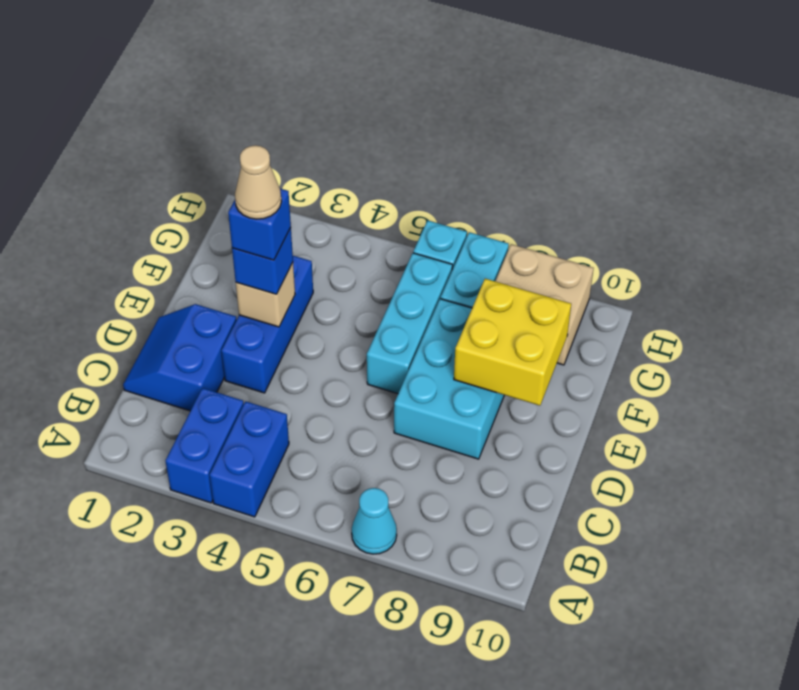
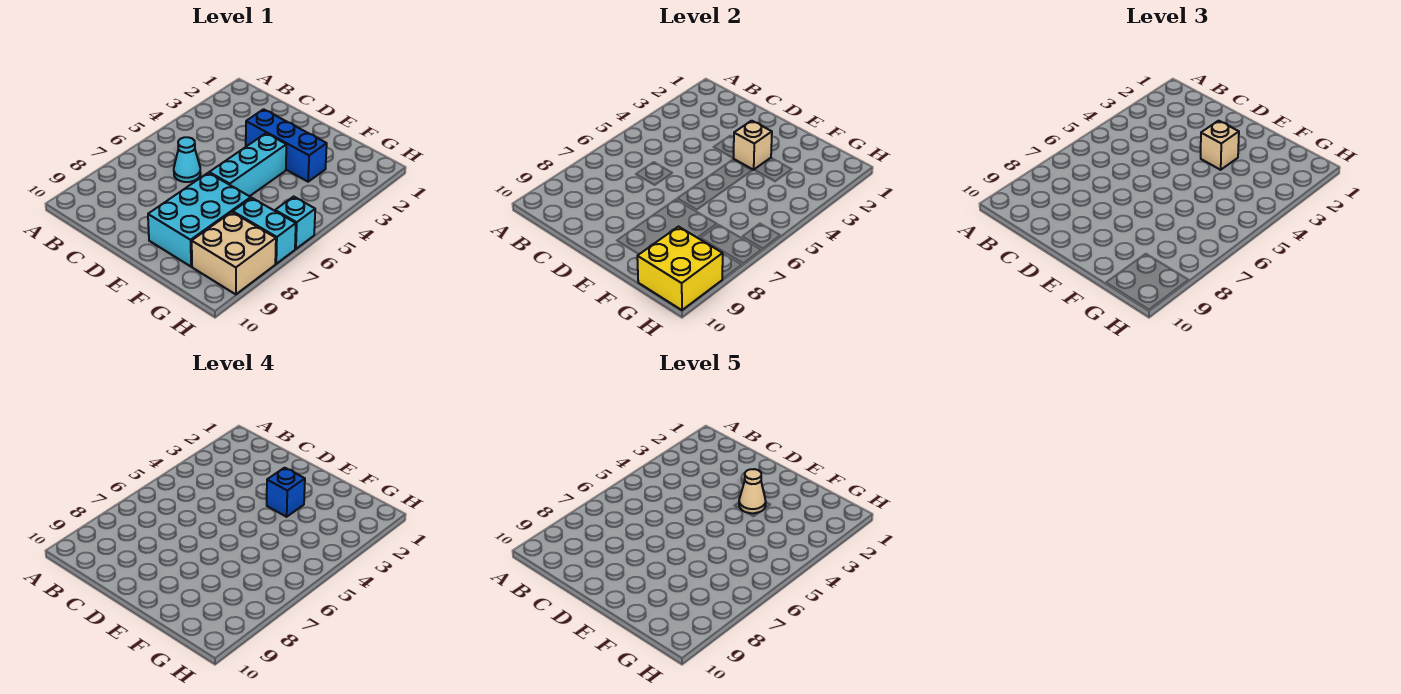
blue brick A3:B3 level 1 -> none
blue brick A4:B4 level 1 -> none
cyan cone A7 level 1 -> cyan cone C6 level 1
blue slope C1:D2 level 1 top 2 -> none
cyan brick D7:F8 level 1 -> cyan brick E7:F9 level 1
blue brick E3 level 3 -> tan brick E3 level 3
cyan brick E6:G6 level 1 -> cyan brick E4:E6 level 1
yellow brick E8:F9 level 2 -> yellow brick G9:H10 level 2

